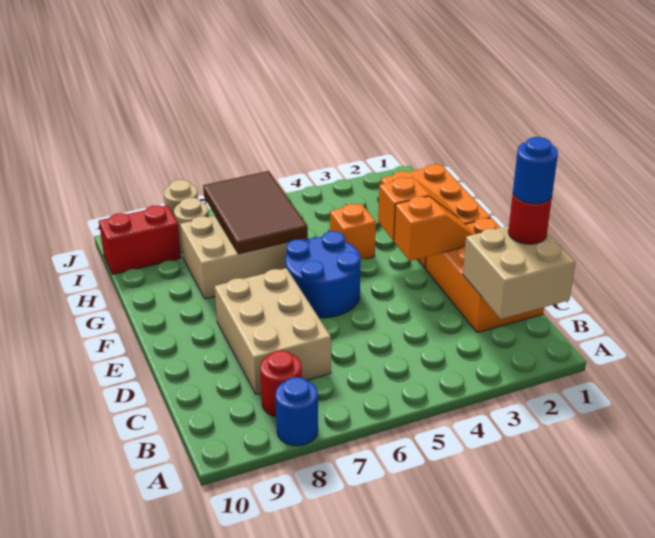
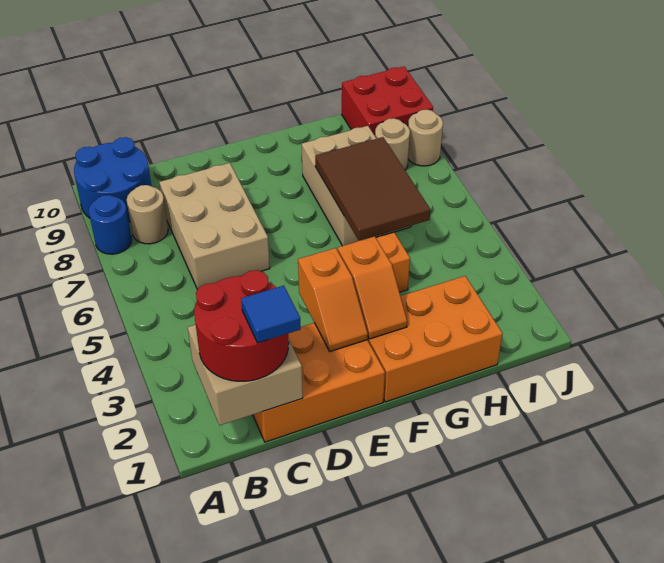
red round brick B8 level 1 -> tan round brick B8 level 1
red round brick C1 level 3 -> red round brick B1:C2 level 3
blue round brick C1 level 4 -> blue tile C1 level 4
tan brick C7:E8 level 1 -> tan brick C6:D8 level 1
blue round brick E5:F6 level 1 -> blue round brick A9:B10 level 1
brown tile G6:I7 level 2 -> brown tile G5:H7 level 2
red brick I9:I10 level 1 -> red brick I9:J10 level 1

